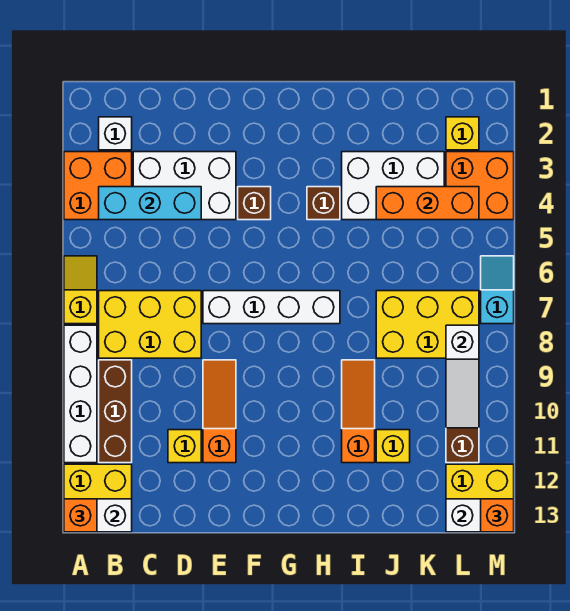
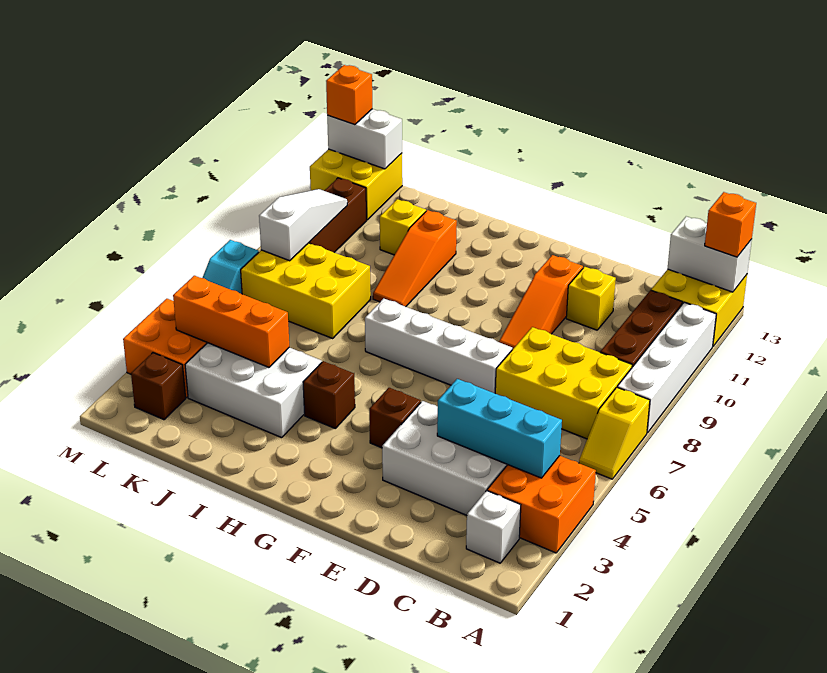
yellow brick L2 level 1 -> brown brick L2 level 1

